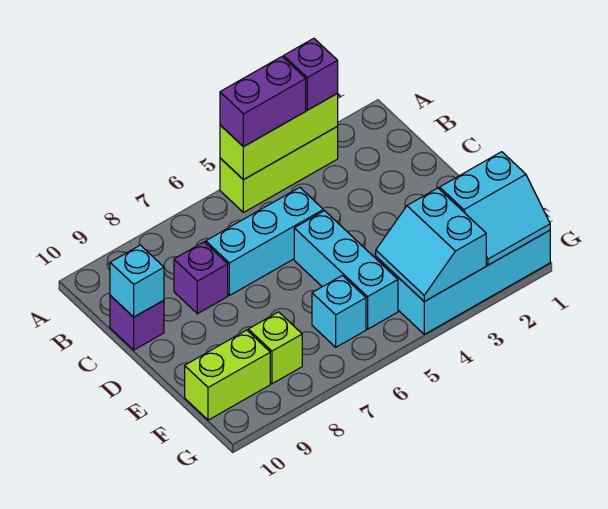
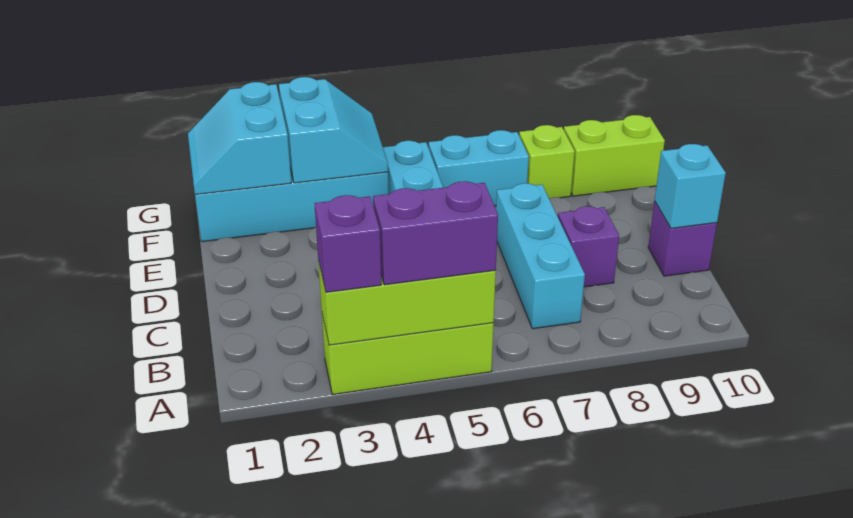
cyan brick C5:C7 level 1 -> cyan brick B7:D7 level 1
cyan slope F1:G2 level 2 top F -> cyan slope F1:G2 level 2 top 2
cyan brick F6 level 1 -> cyan brick F6:F7 level 1

